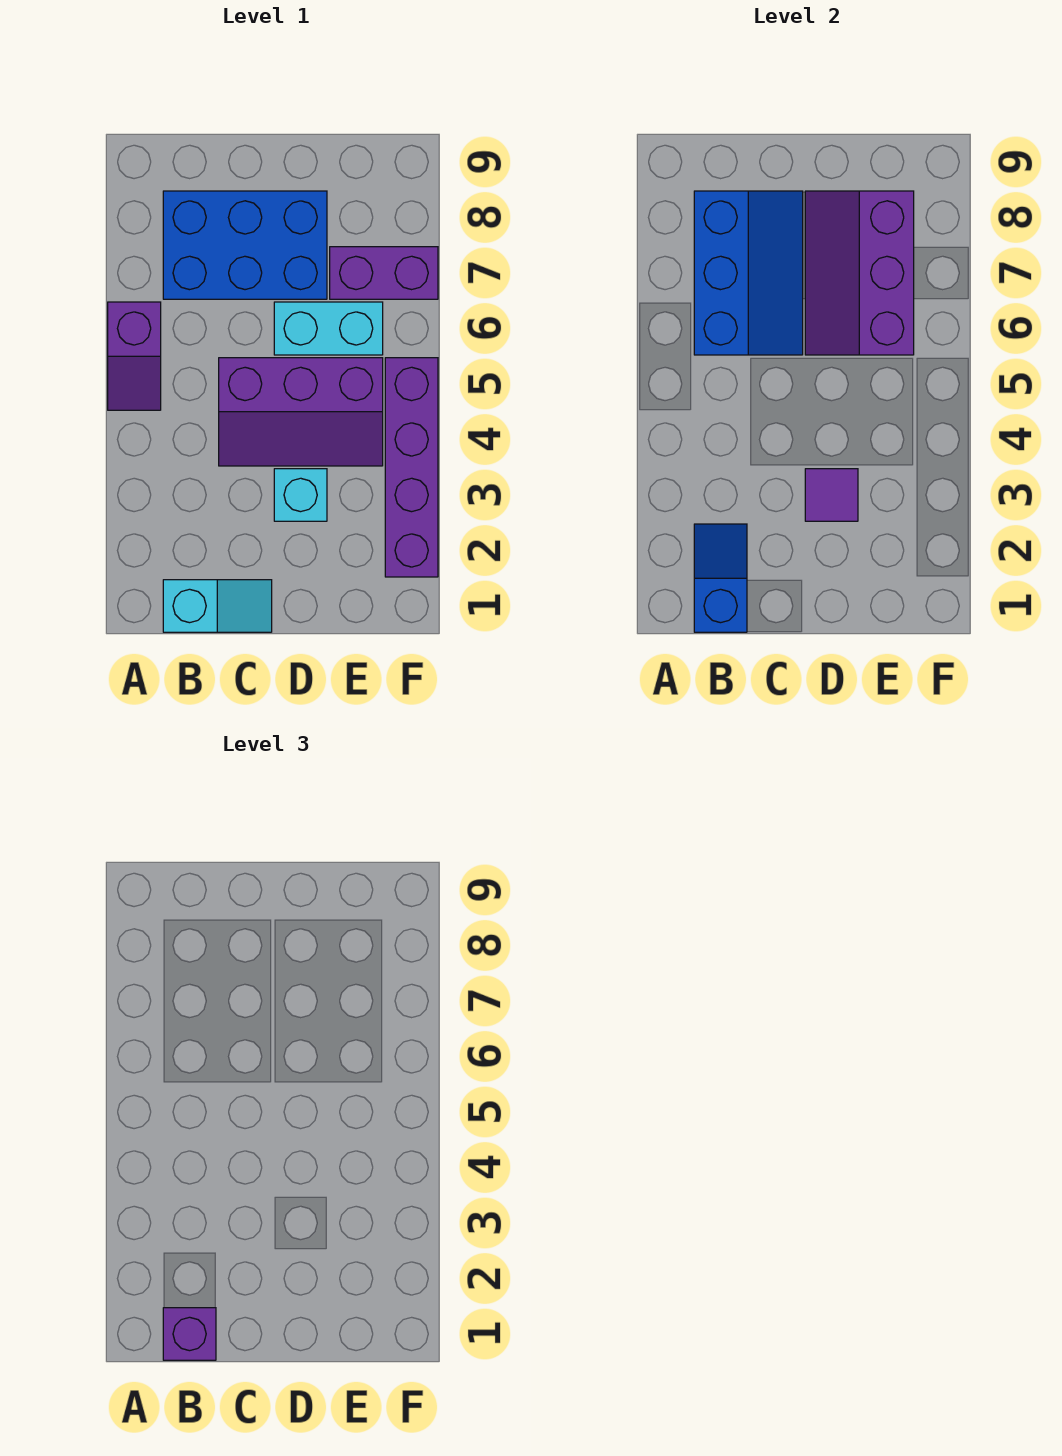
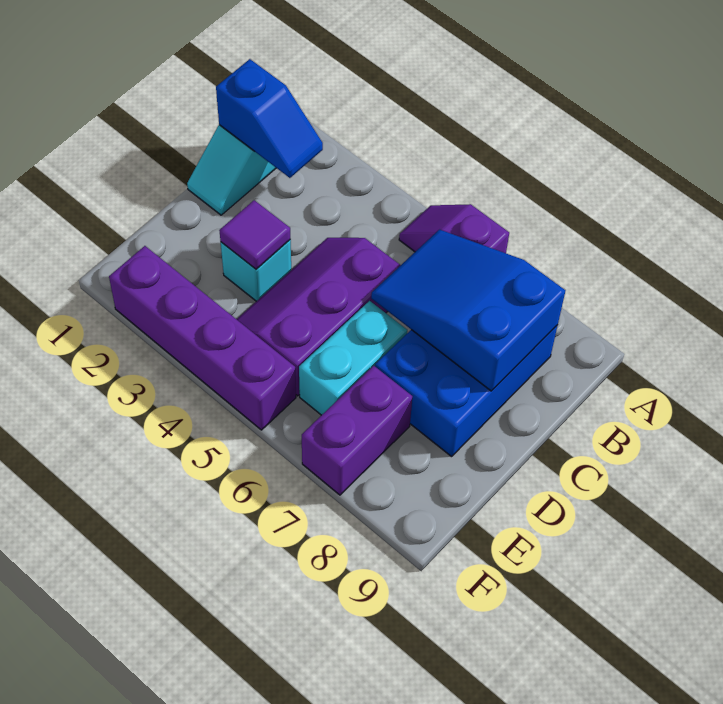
purple brick B1 level 3 -> none
blue slope B6:C8 level 2 top B -> blue slope B6:C8 level 2 top 8
purple slope D6:E8 level 2 top E -> none

